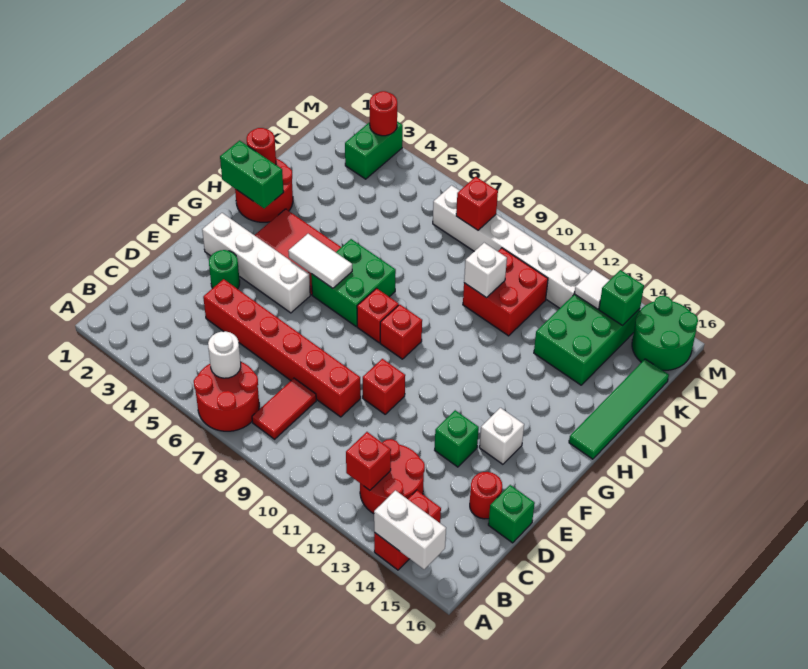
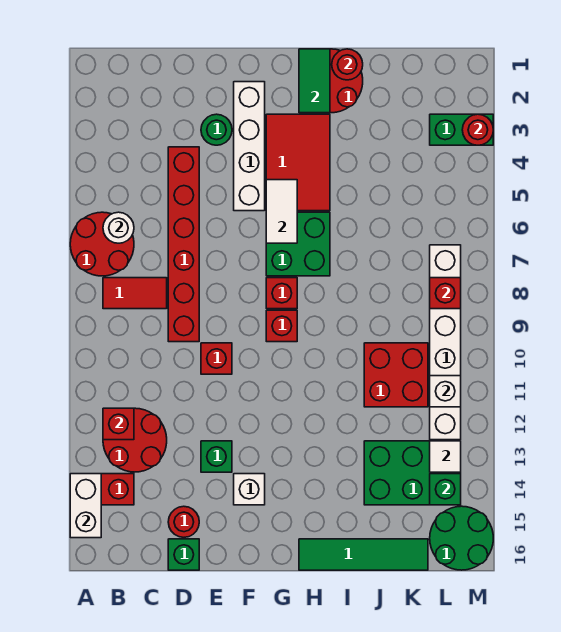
green brick H1:H2 level 2 -> green tile H1:H2 level 2
white brick J10 level 2 -> white brick L11 level 2

